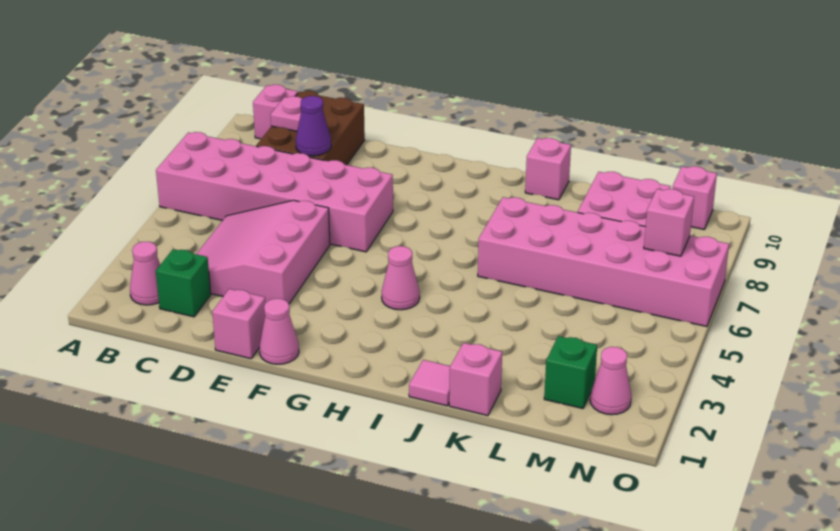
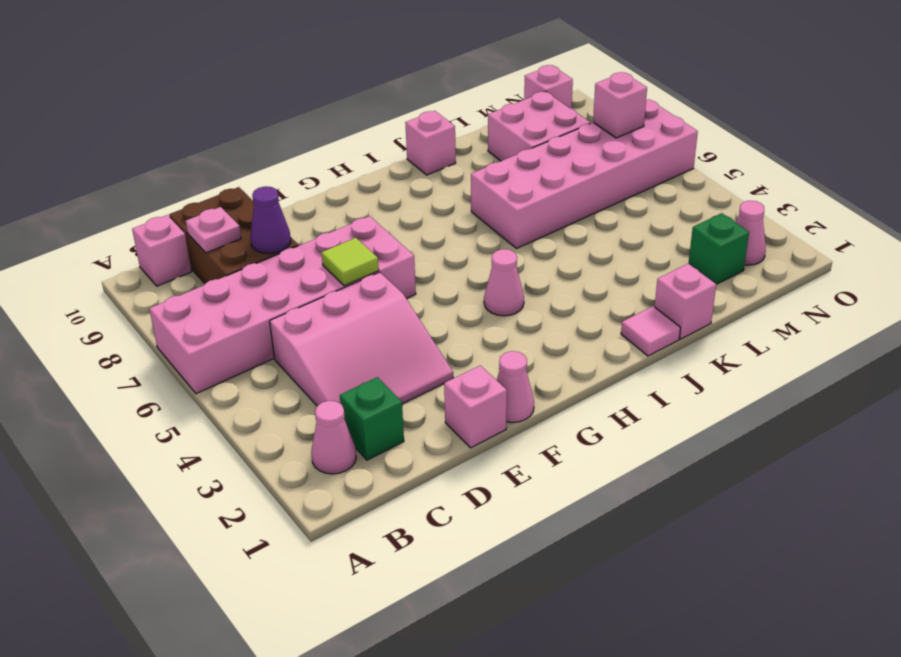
pink slope C3:E5 level 1 top E -> pink slope C3:E5 level 1 top 5
none -> lime tile E6 level 2

